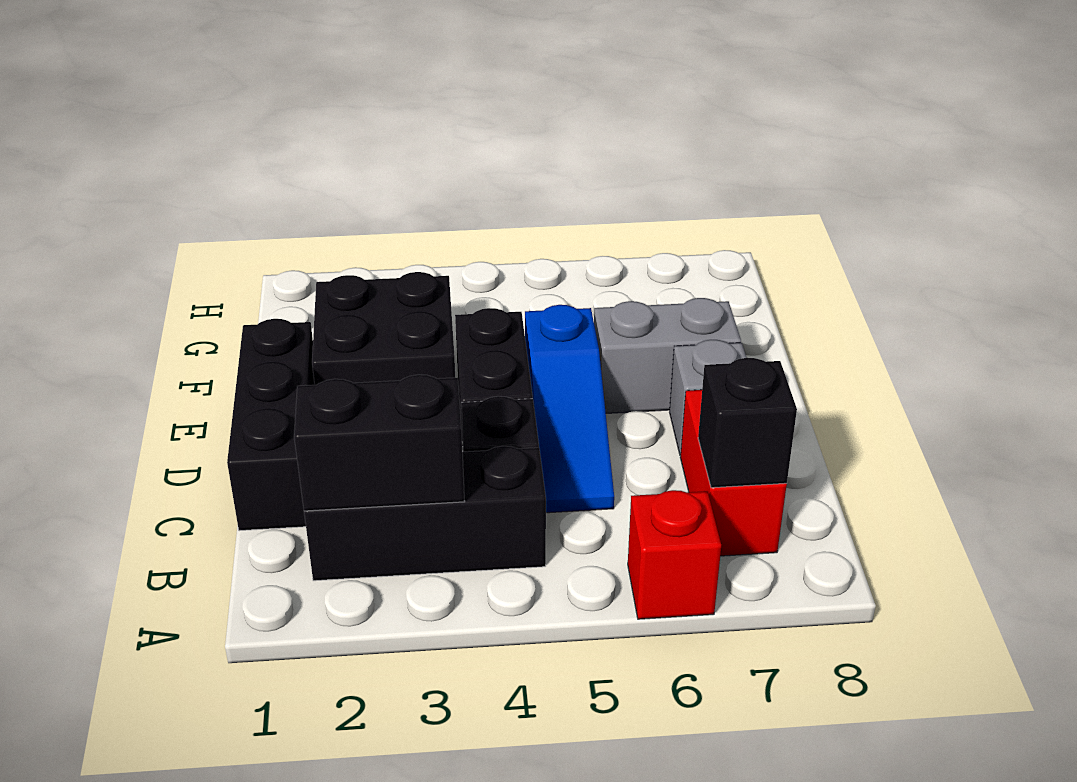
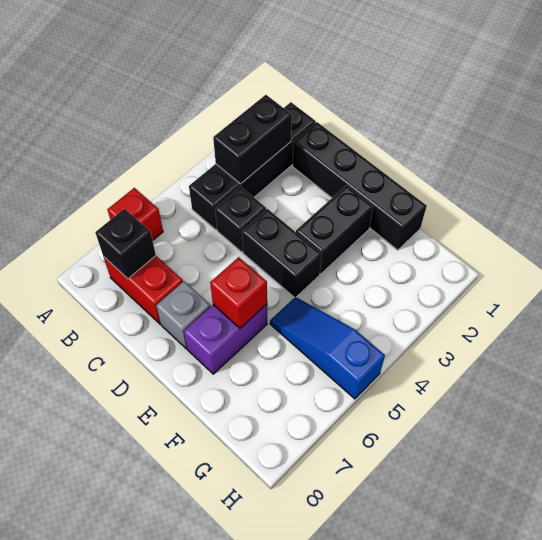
black brick B2:B4 level 1 -> black brick B1:B4 level 1
black brick C1:E1 level 1 -> black brick C1:F1 level 1
blue slope C5:E5 level 1 top E -> blue slope F5:H5 level 1 top H
black brick E2:F3 level 1 -> black brick E2:E3 level 1
grey brick E6:E7 level 1 -> purple brick E6:E7 level 1
none -> red brick E6 level 2

